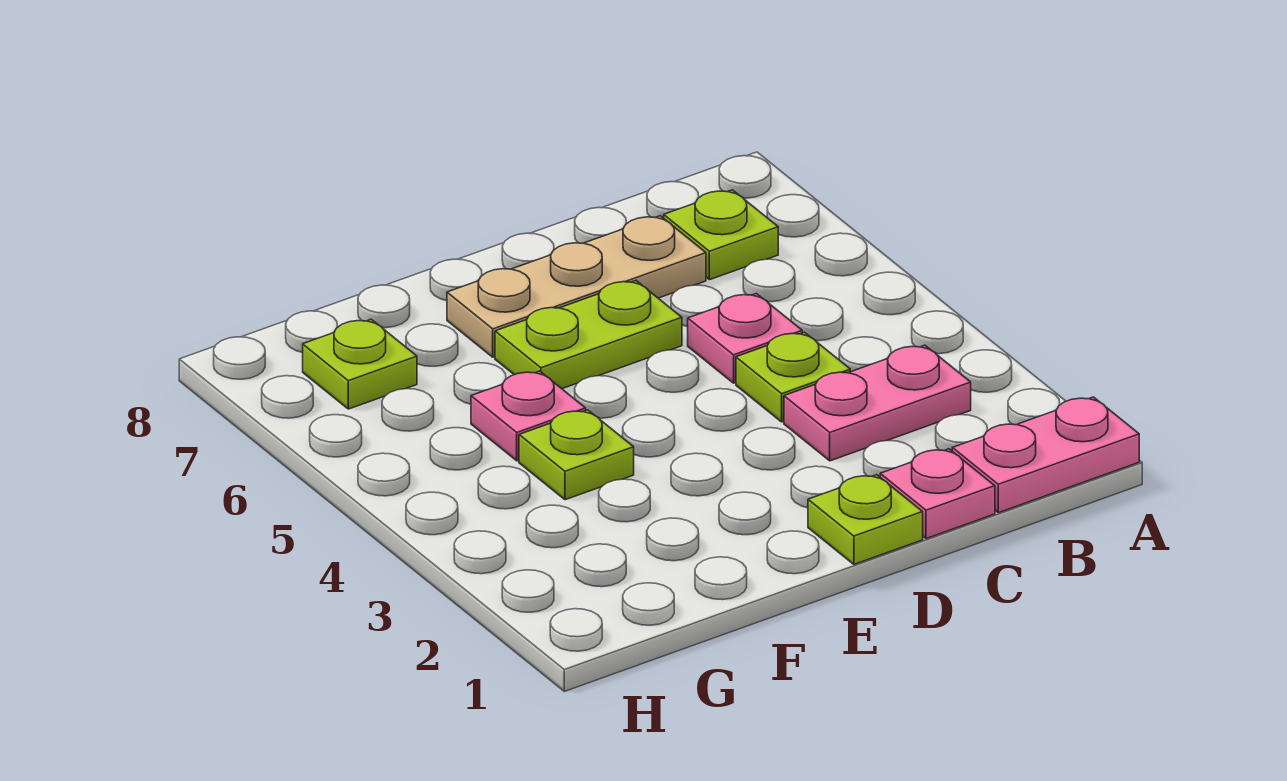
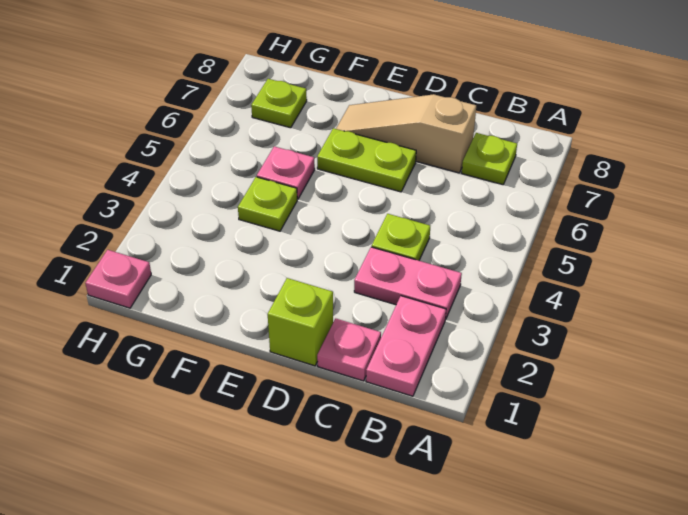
pink plate A1:B1 level 1 -> pink plate B1:B2 level 1
pink plate C5 level 1 -> pink plate H1 level 1
tan plate C7:E7 level 1 -> tan slope C7:E7 level 1 top C
lime plate D1 level 1 -> lime brick D1 level 1

